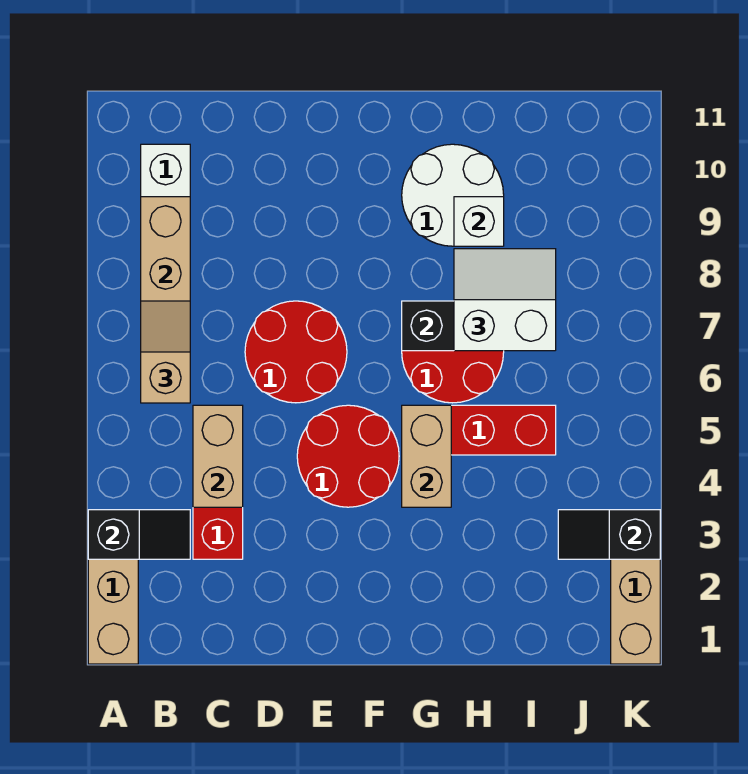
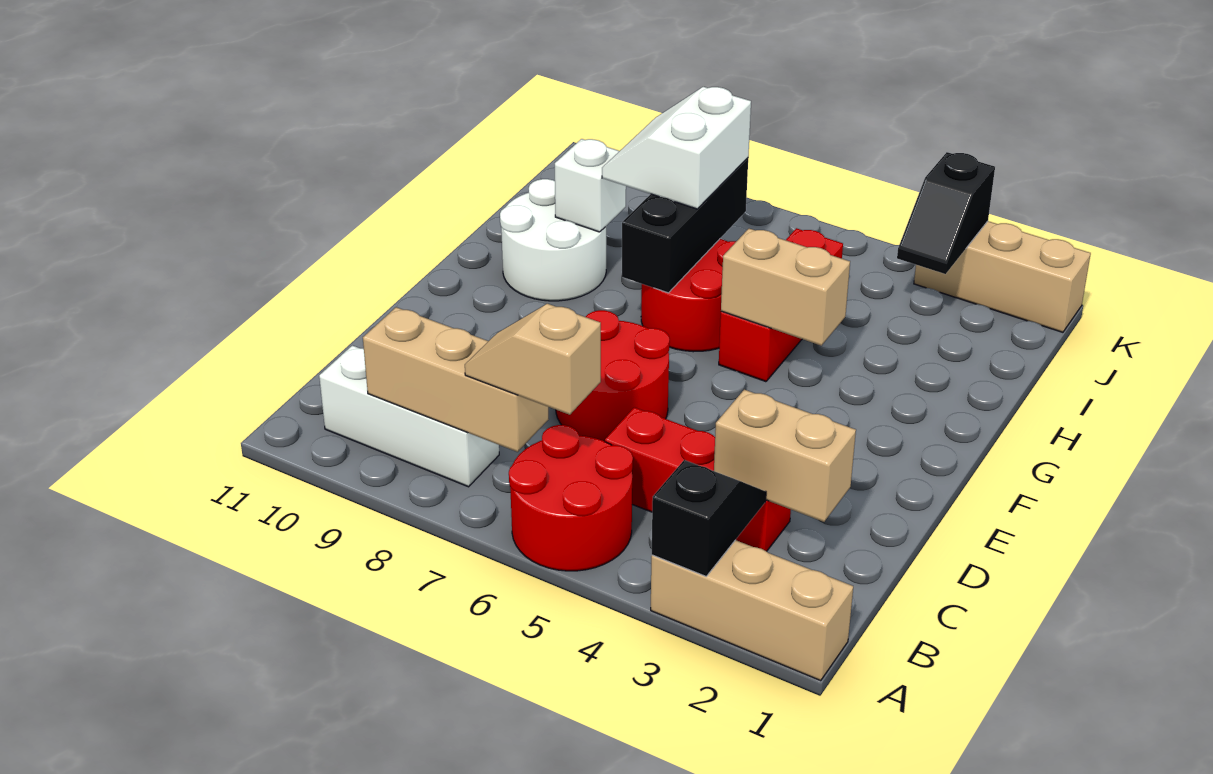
tan brick C4:C5 level 2 -> tan brick C2:C3 level 2
red round brick E4:F5 level 1 -> red round brick A5:B6 level 1

